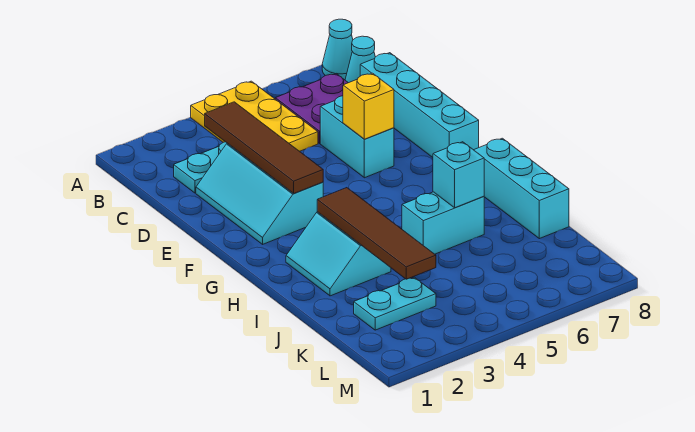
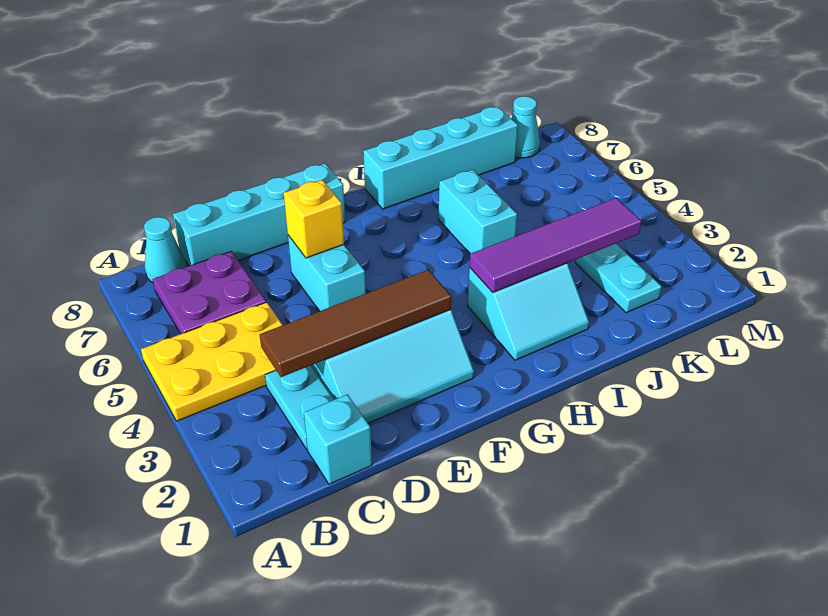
cyan cone A8 level 1 -> cyan cone L8 level 1
cyan brick D6:E6 level 1 -> cyan brick E5:E6 level 1
brown tile H3:K3 level 2 -> purple tile H3:K3 level 2
cyan brick H8:J8 level 1 -> cyan brick H8:K8 level 1
cyan brick I6 level 2 -> cyan brick C1 level 1

